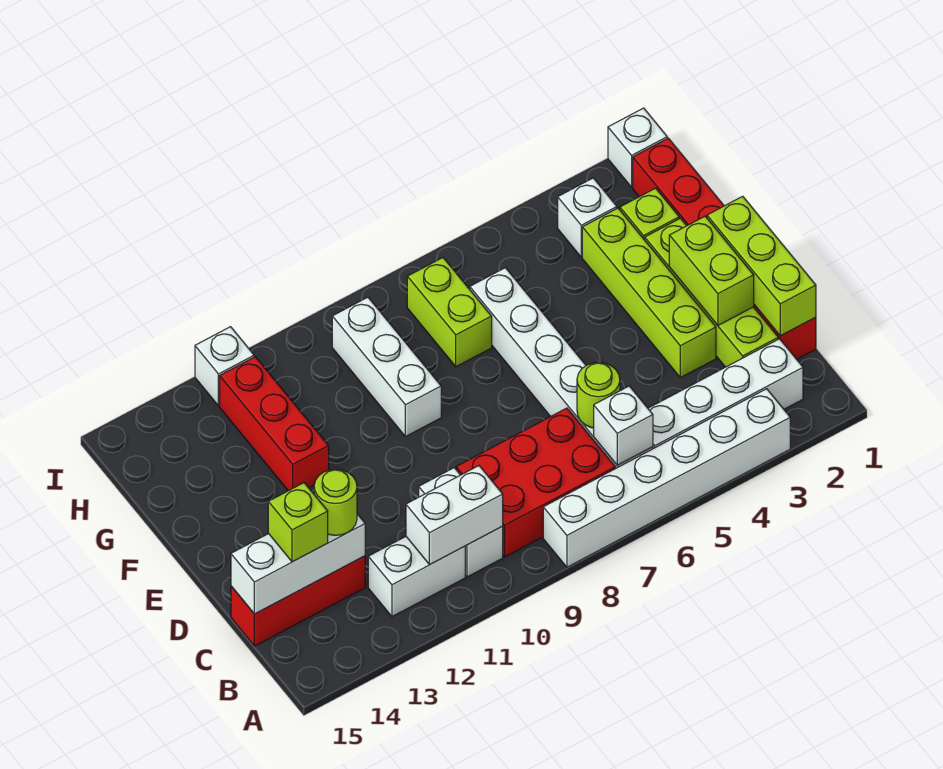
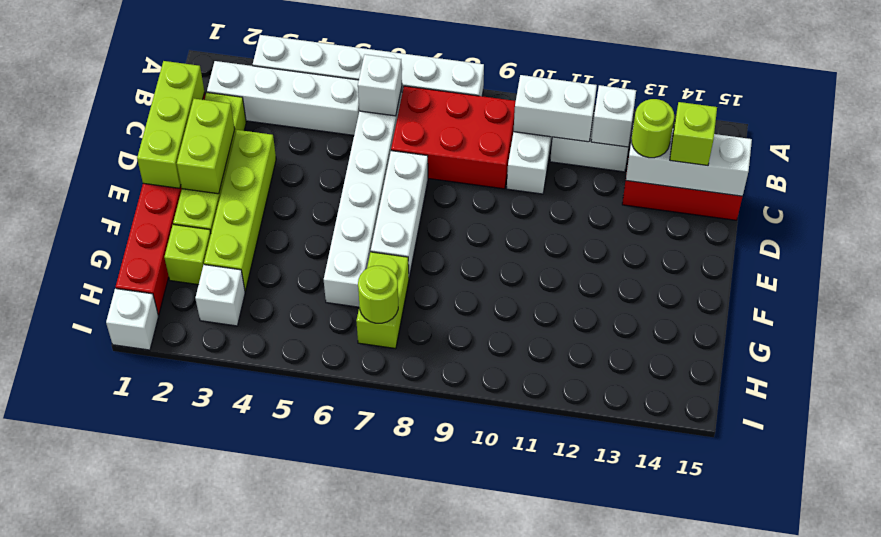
lime round brick C6 level 2 -> lime round brick H7 level 2
white brick F9:H9 level 1 -> white brick D7:F7 level 1
red brick F12:H12 level 1 -> none
white brick I12 level 1 -> white brick B12 level 2

